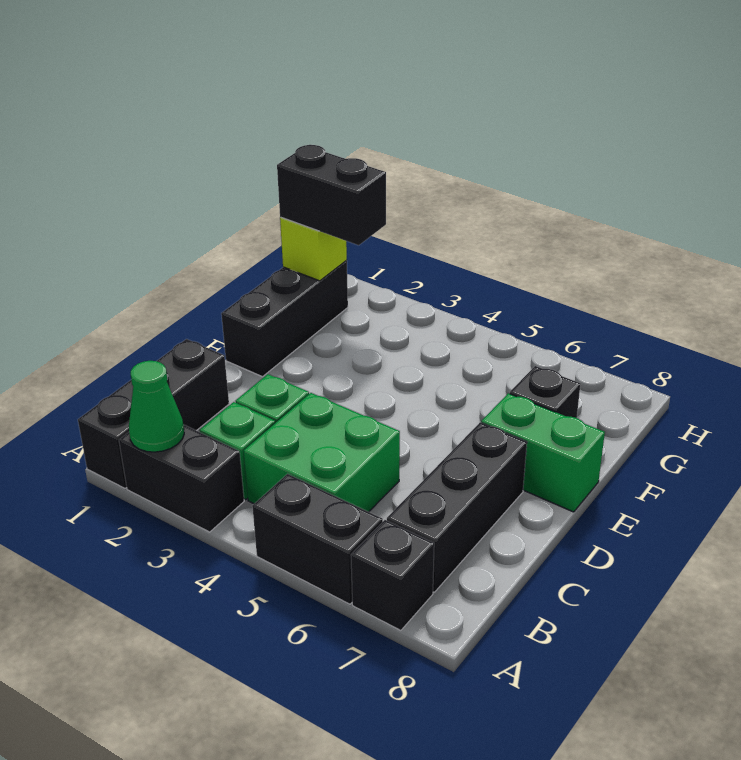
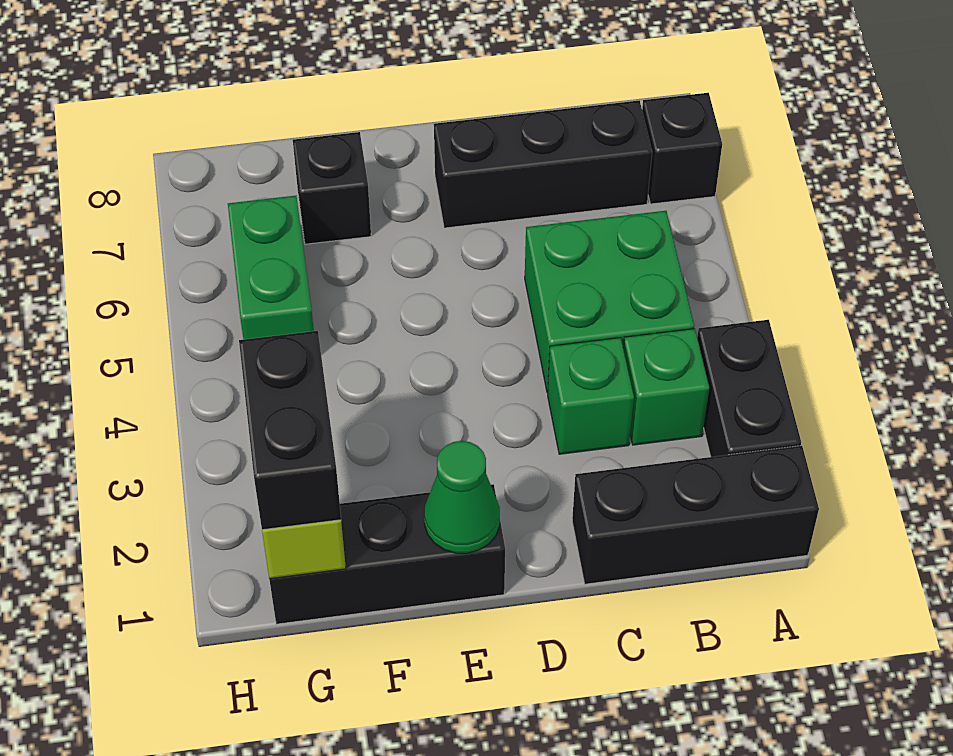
green cone A2 level 2 -> green cone E1 level 2
black brick A5:A6 level 1 -> none
green brick E7:E8 level 1 -> green brick G5:G6 level 1

